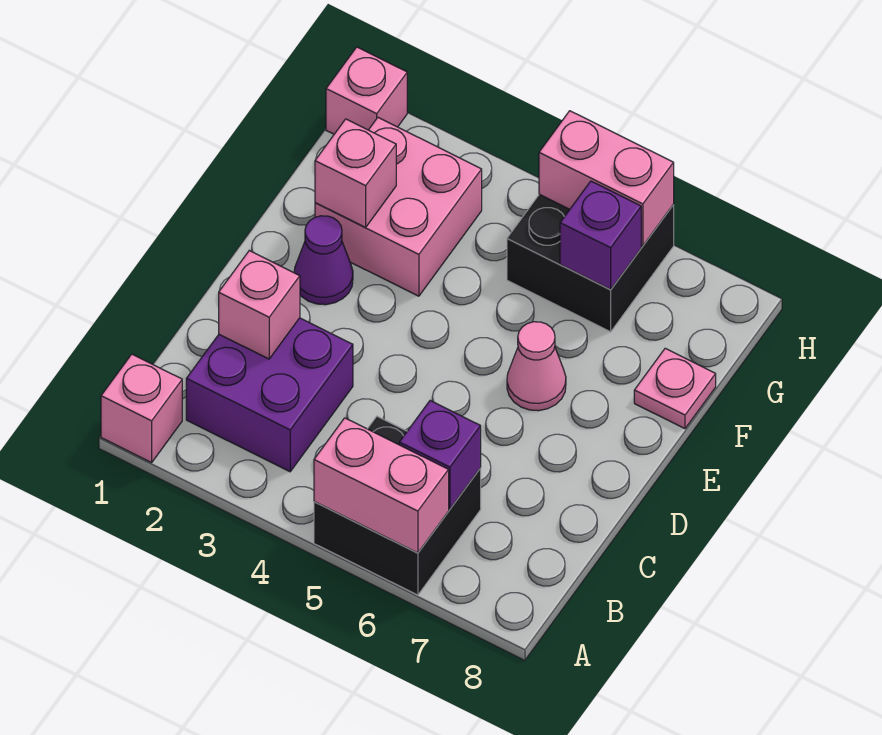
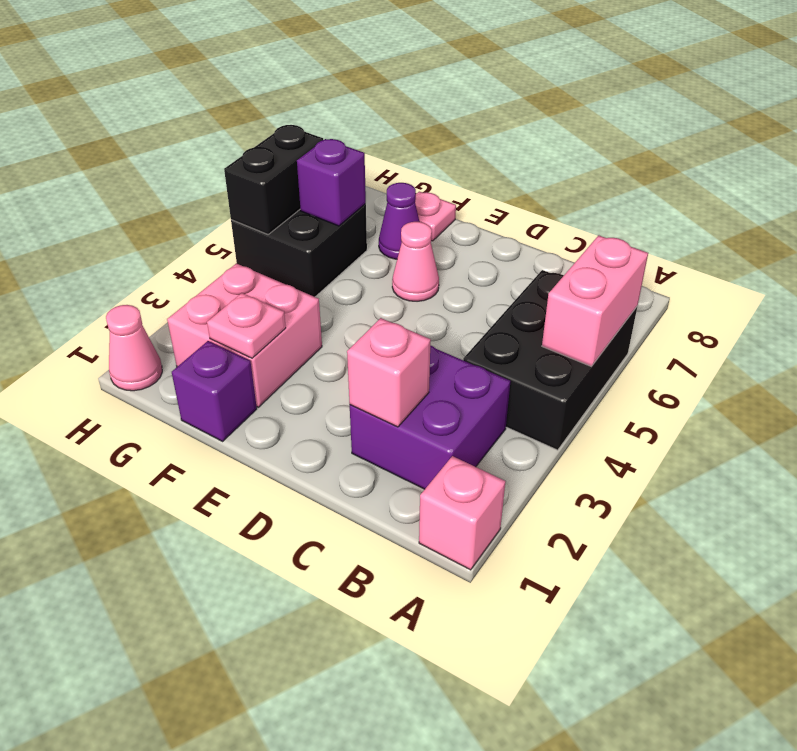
black brick A5:B6 level 1 -> black brick A4:B6 level 1
purple brick B6 level 2 -> purple brick F1 level 1
purple cone E2 level 1 -> purple cone F7 level 1
pink brick F2 level 2 -> pink plate F2 level 2
pink brick H1 level 1 -> pink cone H1 level 1
pink brick H5:H6 level 2 -> black brick H5:H6 level 2

